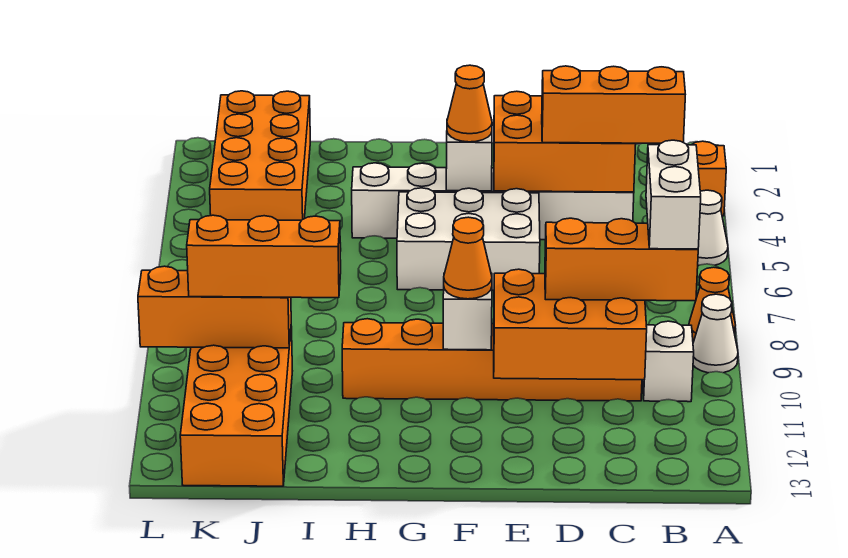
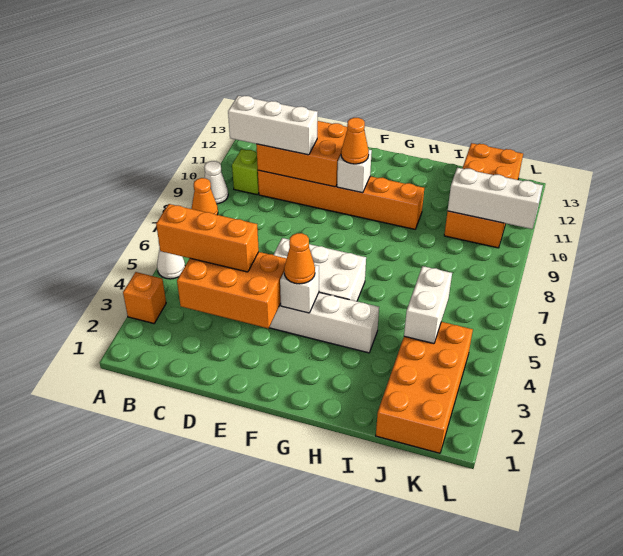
white brick B9:B10 level 4 -> white brick J4:J5 level 2
white brick B10 level 1 -> lime brick B10 level 1
orange brick B10:D10 level 3 -> white brick B10:D10 level 3
orange brick I10:K10 level 3 -> none
orange brick J10:L10 level 2 -> white brick J10:L10 level 2

